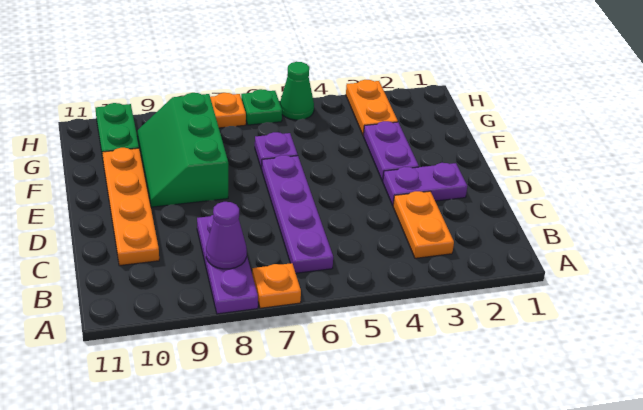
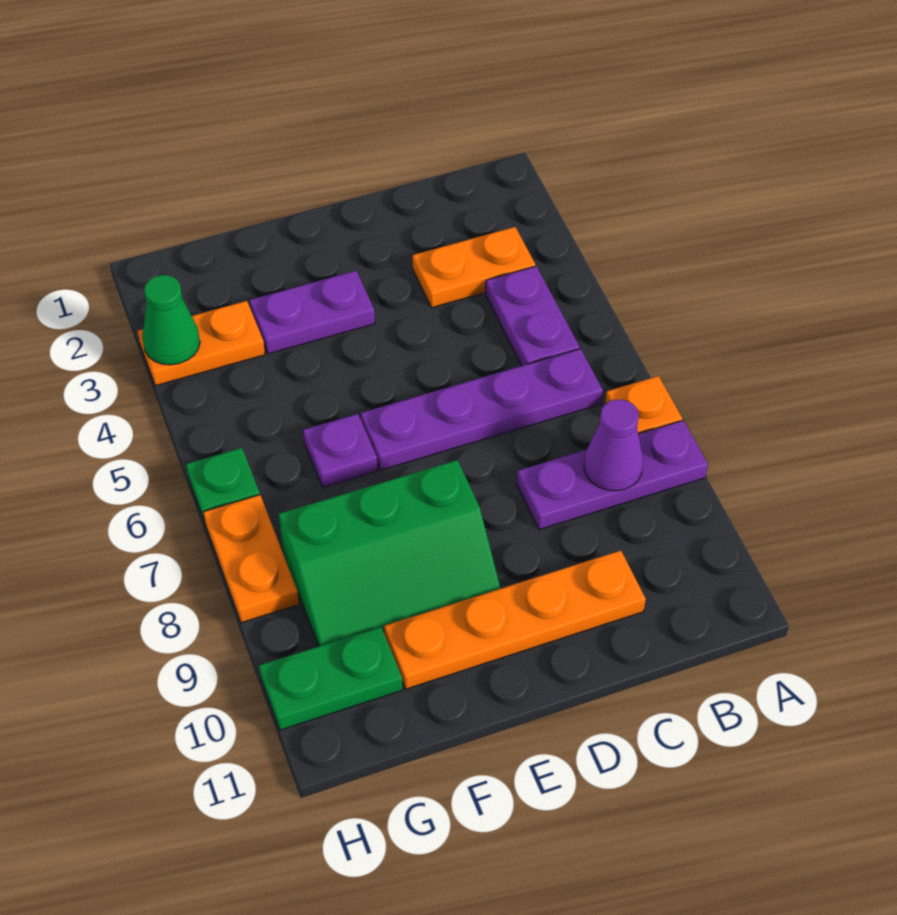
purple plate D2:D3 level 1 -> purple plate B4:B5 level 1
green cone H5 level 1 -> green cone H3 level 2

